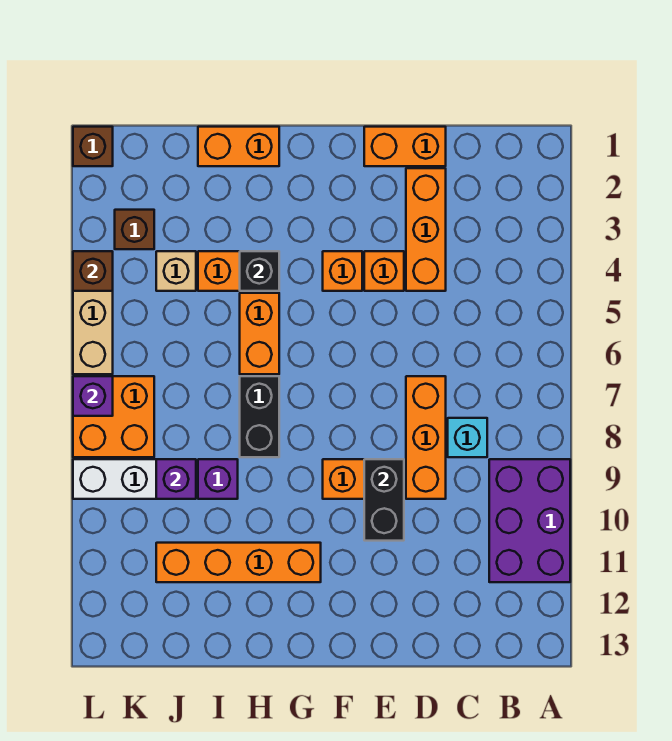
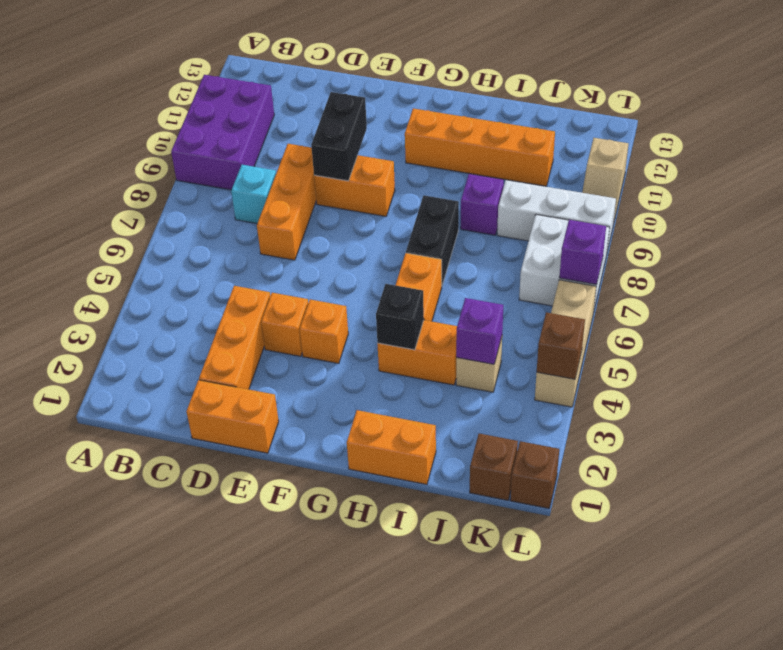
purple brick J9 level 2 -> purple brick J4 level 2
brown brick K3 level 1 -> brown brick K1 level 1
orange brick K7:L8 level 1 -> white brick K7:L8 level 1
none -> tan slope L10:L11 level 1 top 11

